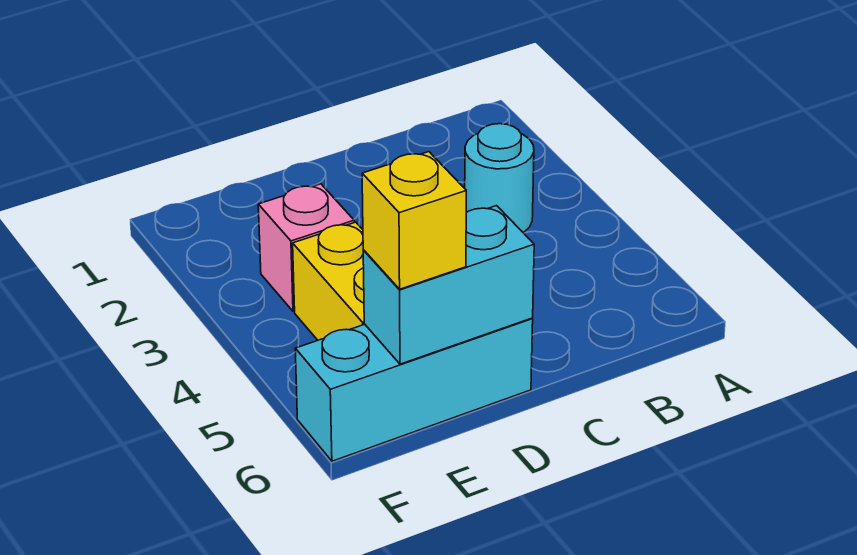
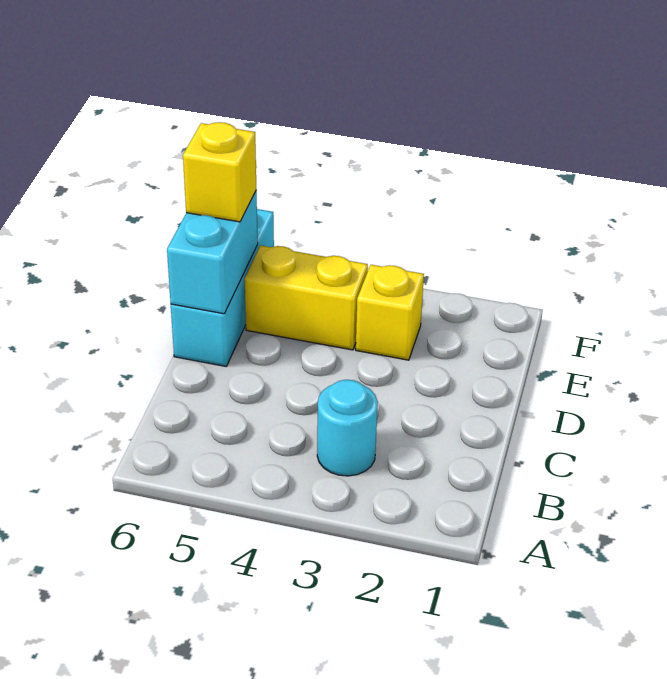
pink brick E3 level 1 -> yellow brick E3 level 1

